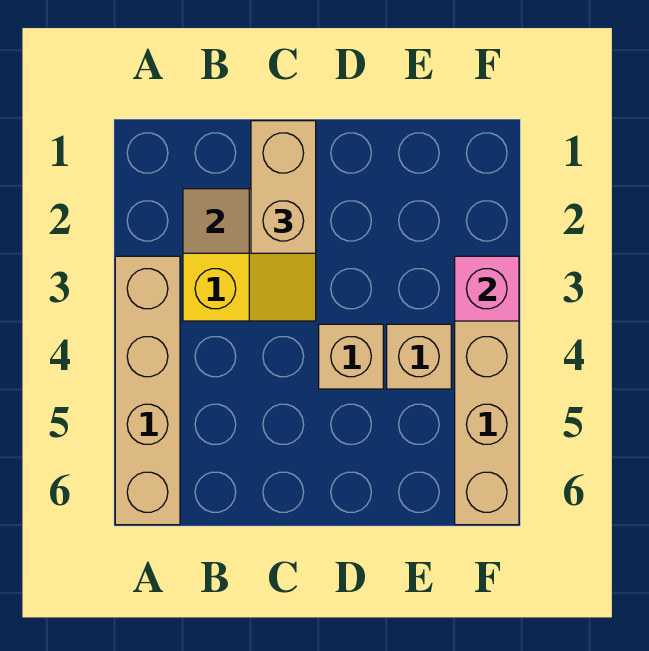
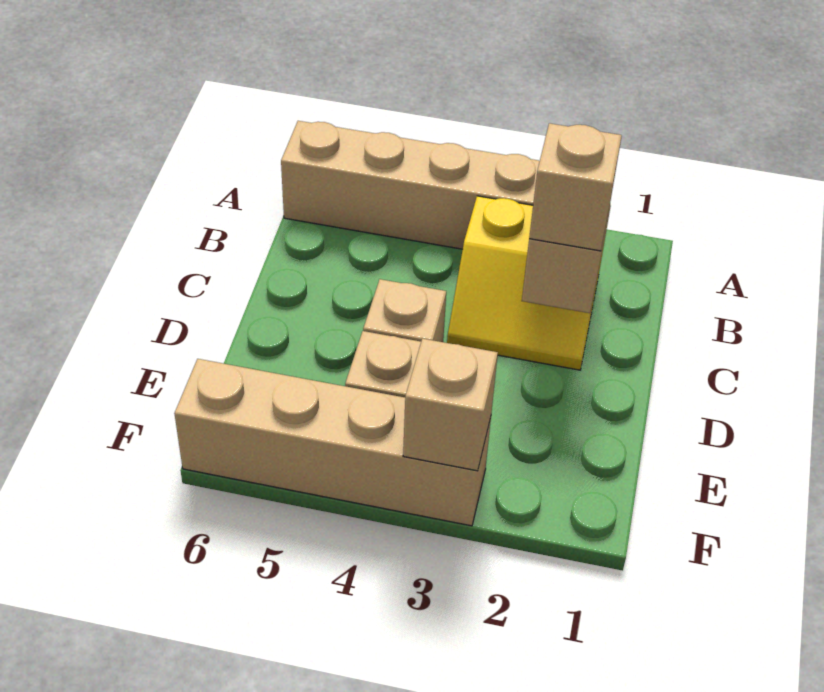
tan brick C1:C2 level 3 -> tan brick C2 level 3
pink brick F3 level 2 -> tan brick F3 level 2

